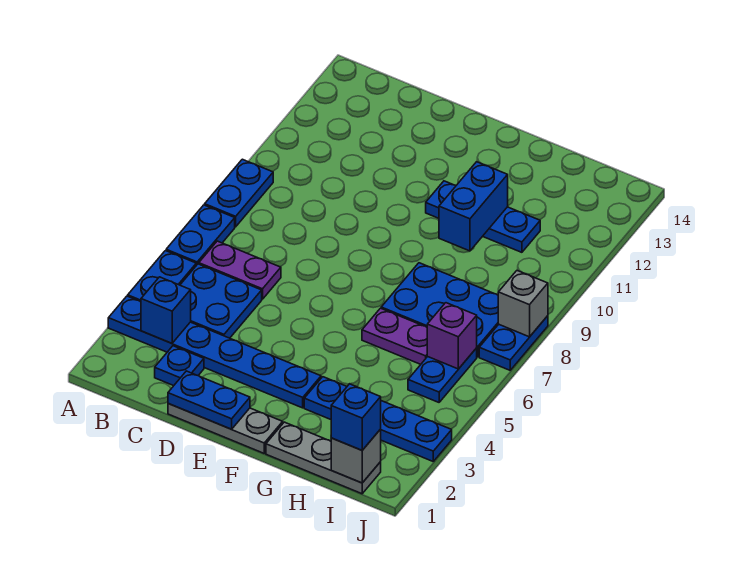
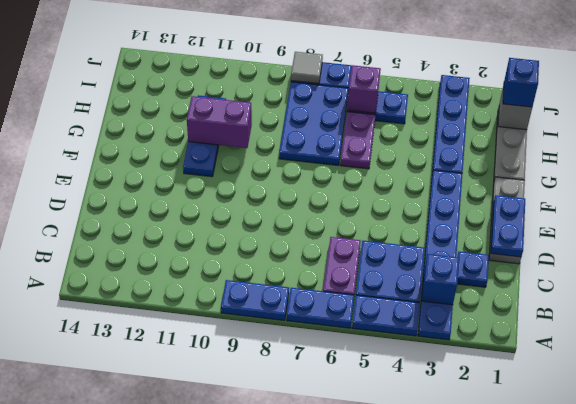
blue brick G10:G11 level 2 -> purple brick G10:G11 level 2
grey brick J8 level 2 -> grey tile J8 level 2

